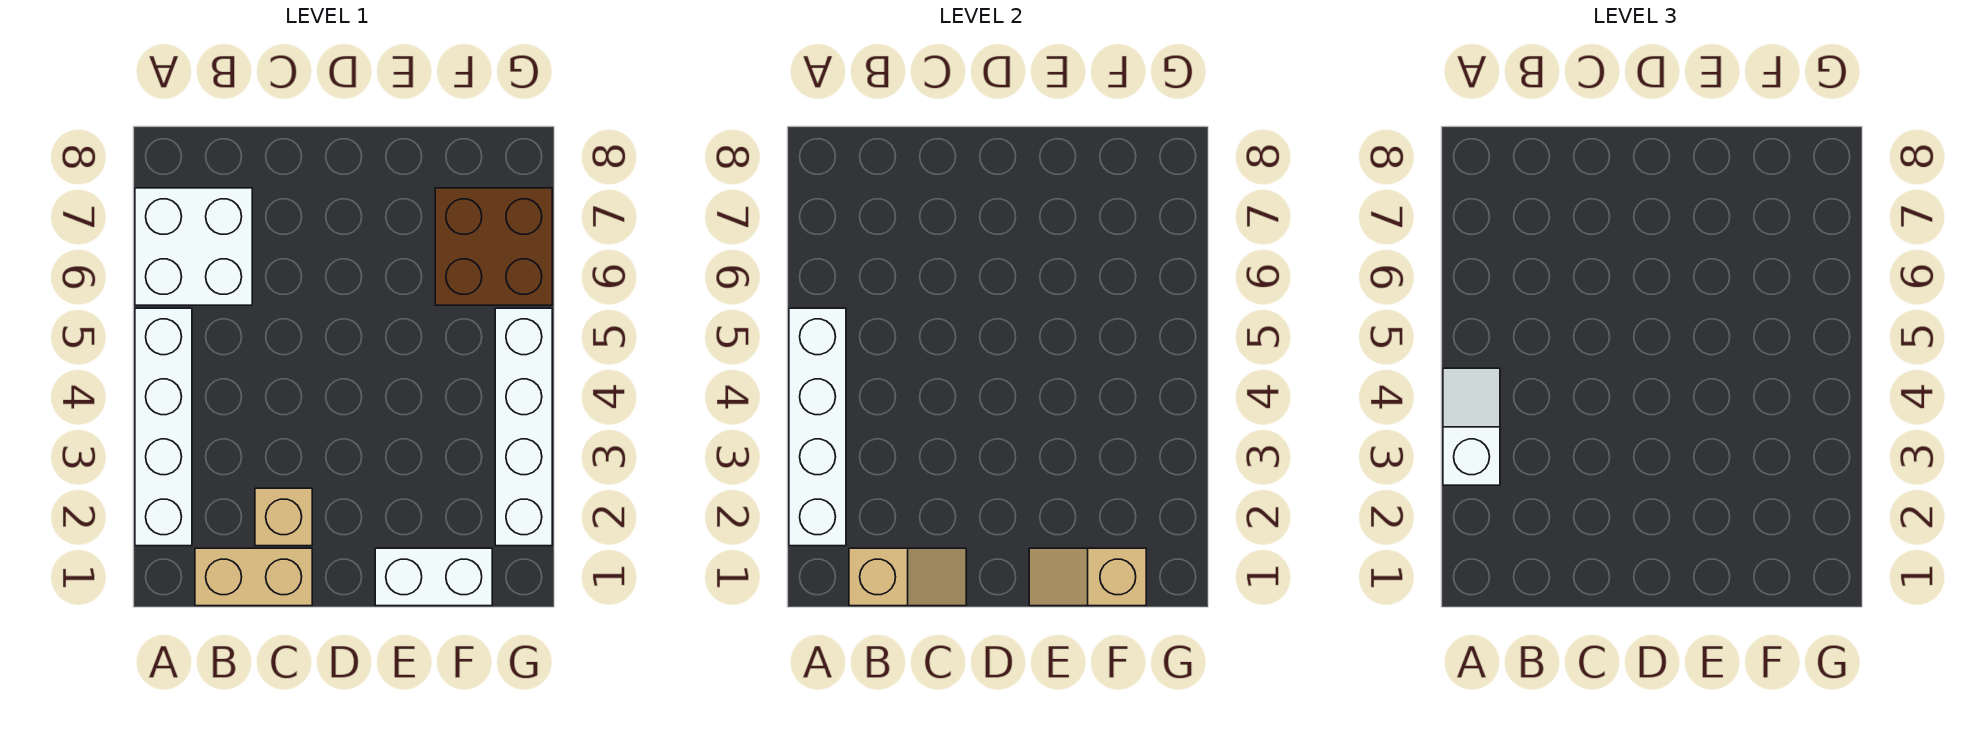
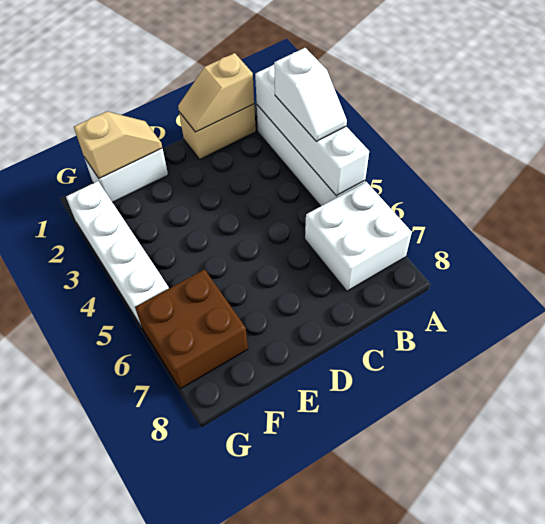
tan brick C2 level 1 -> none

